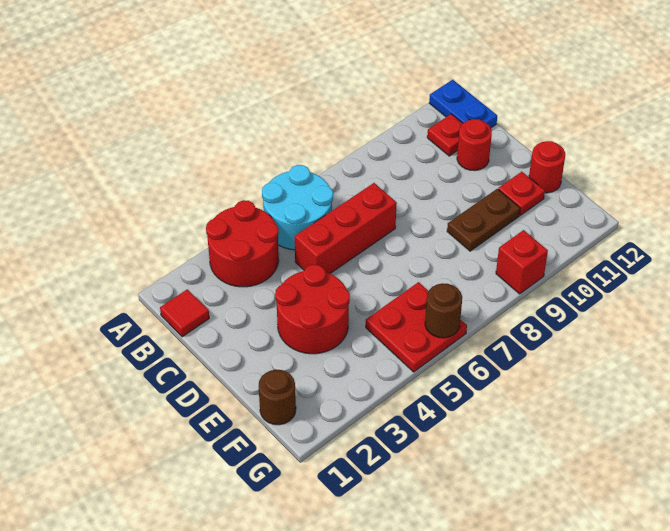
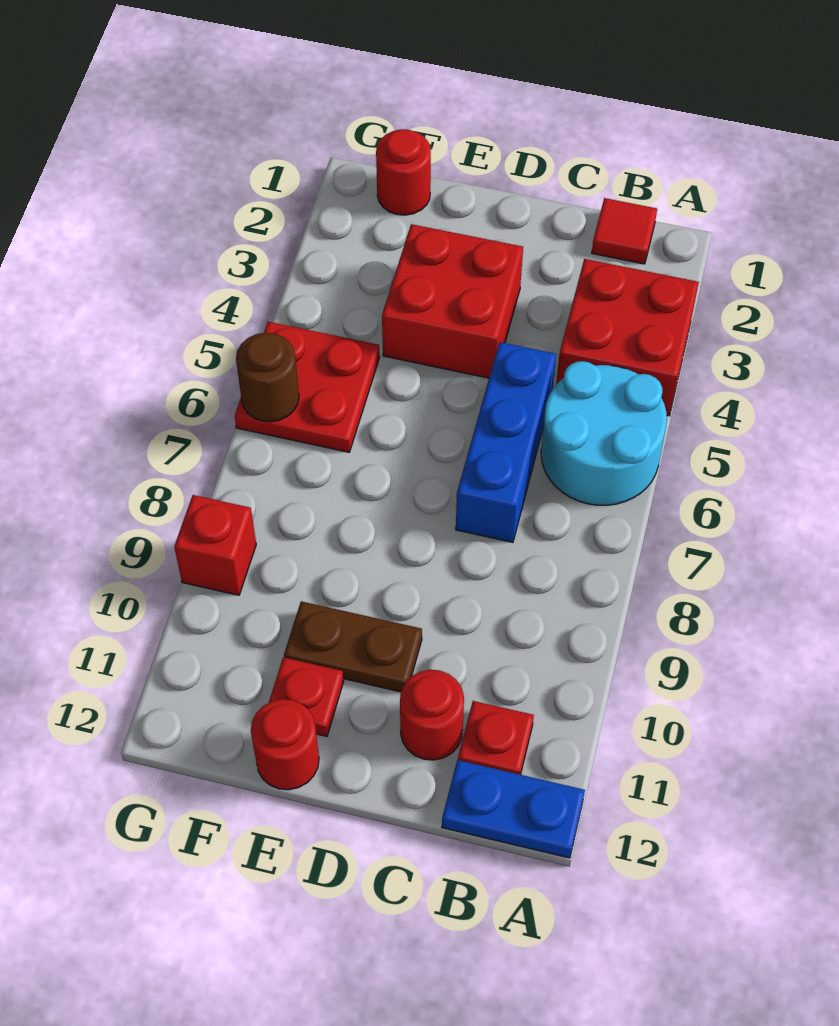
red round brick A3:B4 level 1 -> red brick A3:B4 level 1
red brick C5:C7 level 1 -> blue brick C5:C7 level 1
red round brick D3:E4 level 1 -> red brick D3:E4 level 1
brown plate E9:E10 level 1 -> brown plate D10:E10 level 1
brown round brick F1 level 1 -> red round brick F1 level 1

